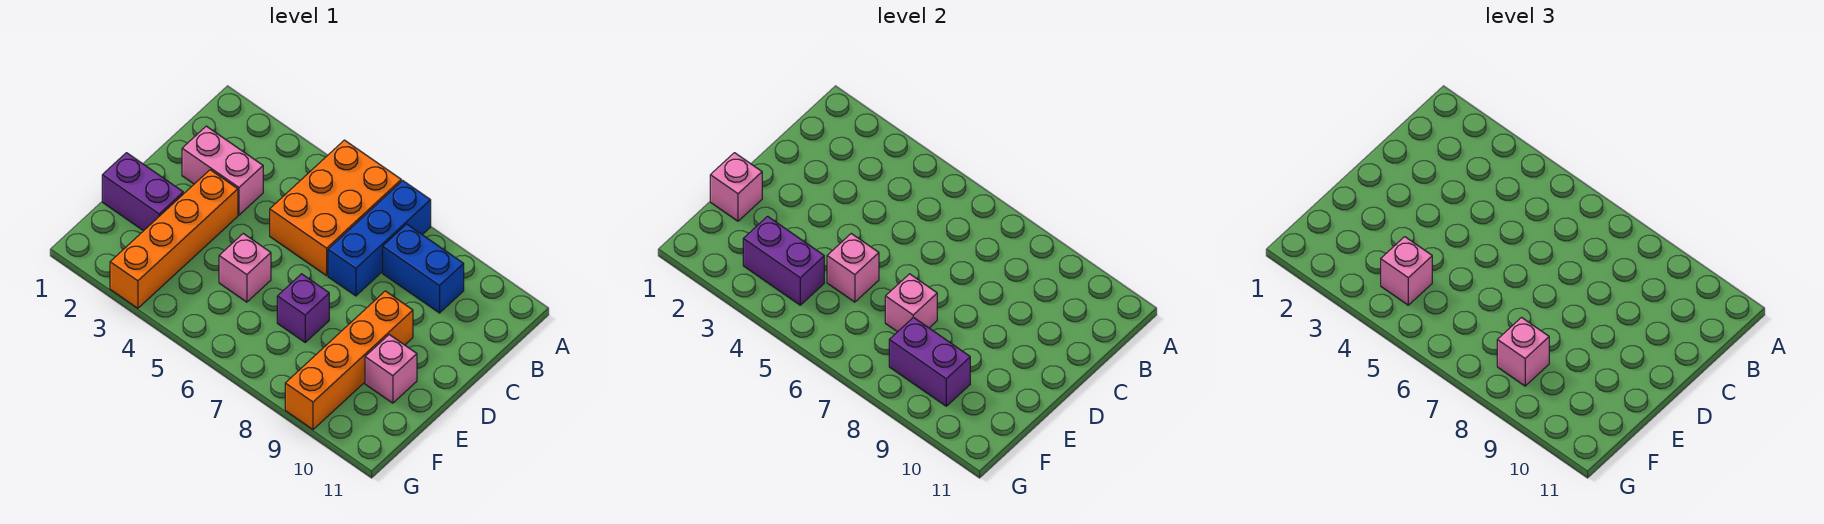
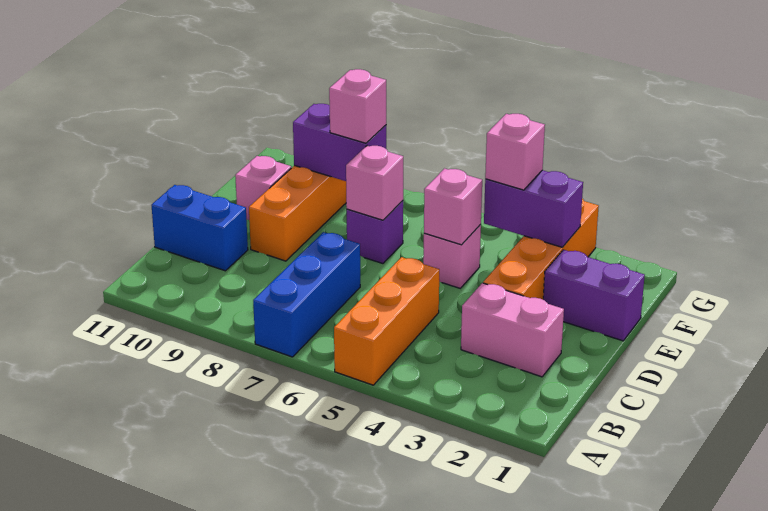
orange brick A5:C6 level 1 -> orange brick A5:C5 level 1
blue brick B8:B9 level 1 -> blue brick C10:C11 level 1
pink brick E1 level 2 -> none

